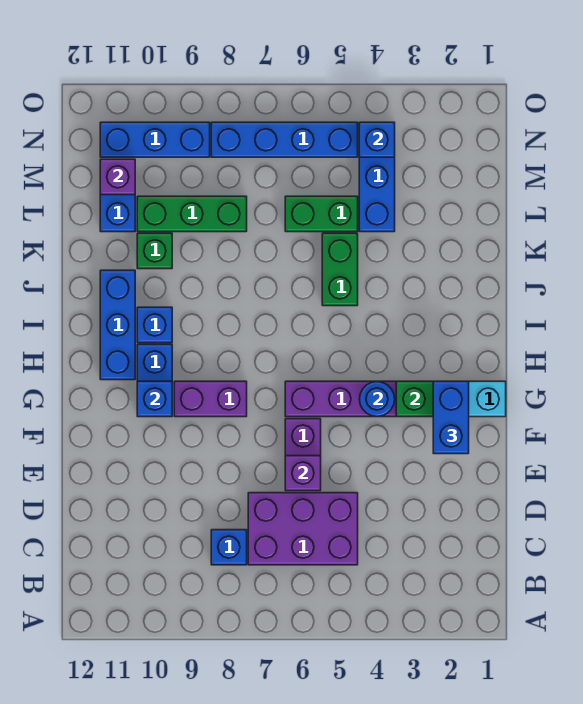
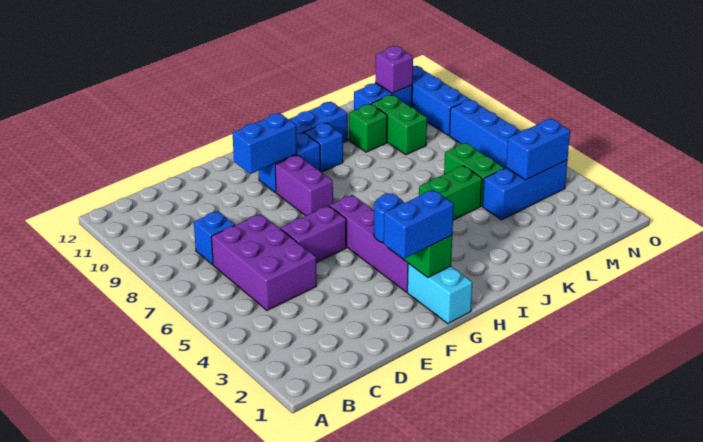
purple brick E6 level 2 -> none
blue brick G10 level 2 -> blue brick F10:G10 level 2
green brick L8:L10 level 1 -> green brick L9:L10 level 1
blue brick N4 level 2 -> blue brick M4:N4 level 2

